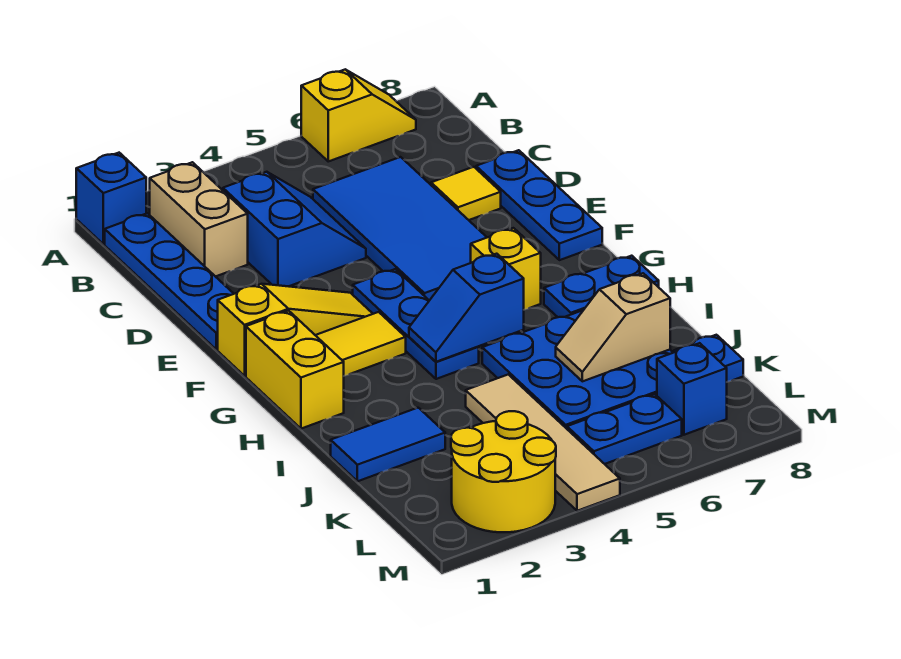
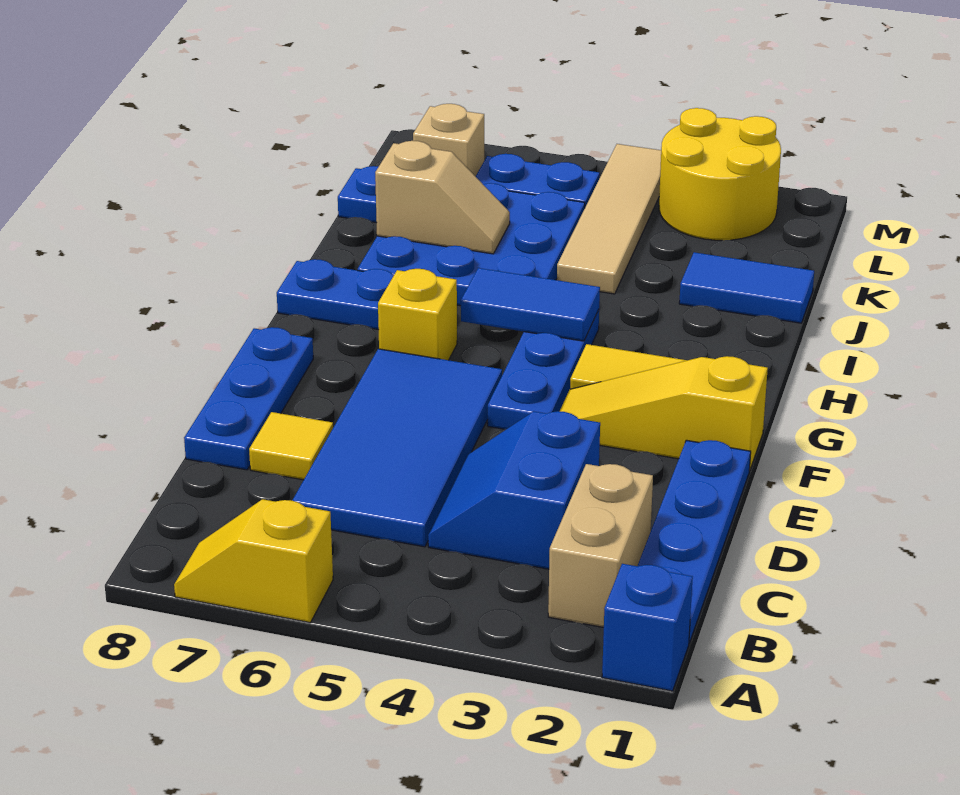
yellow brick G1:H1 level 1 -> none
blue slope H4:H5 level 2 top 5 -> blue tile H4:H5 level 2
blue brick L7 level 1 -> tan brick L7 level 1

